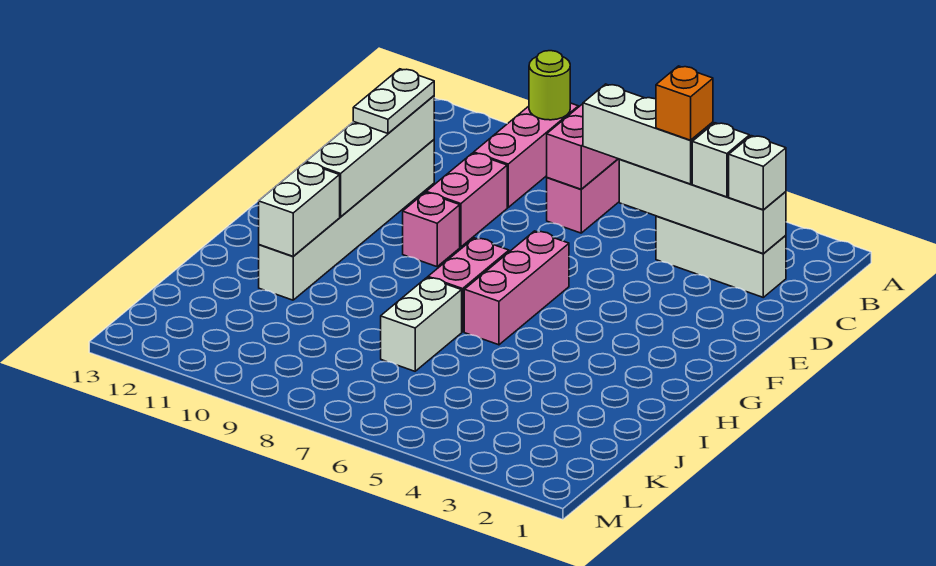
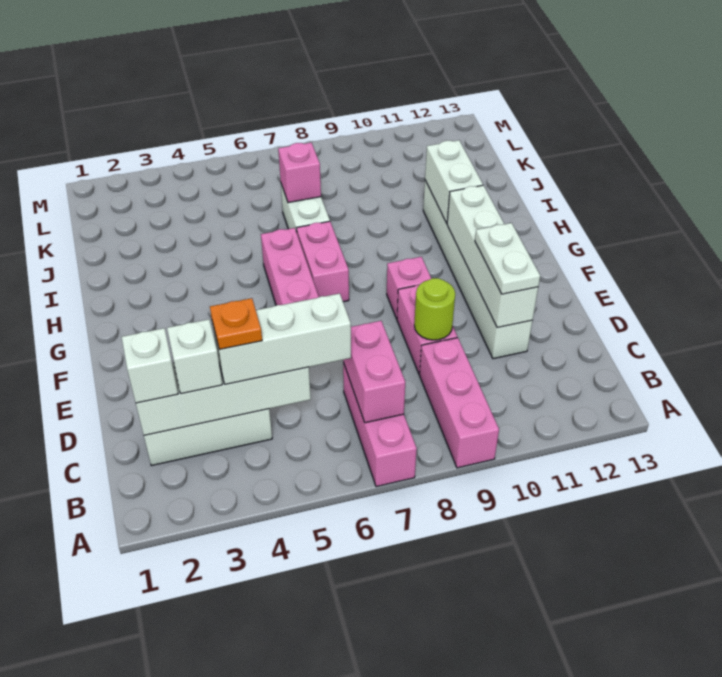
lime round brick A9 level 2 -> lime round brick D9 level 2
orange brick C4 level 4 -> orange plate C4 level 4
none -> pink brick J7 level 2

